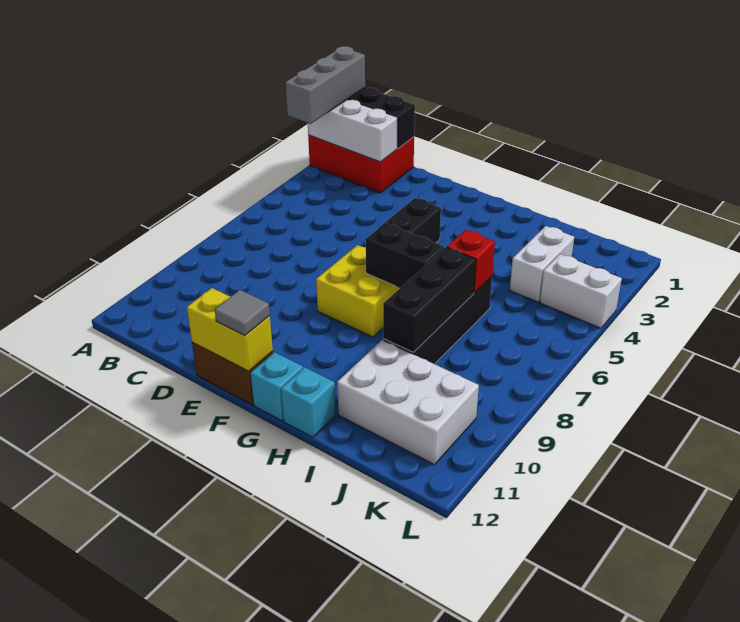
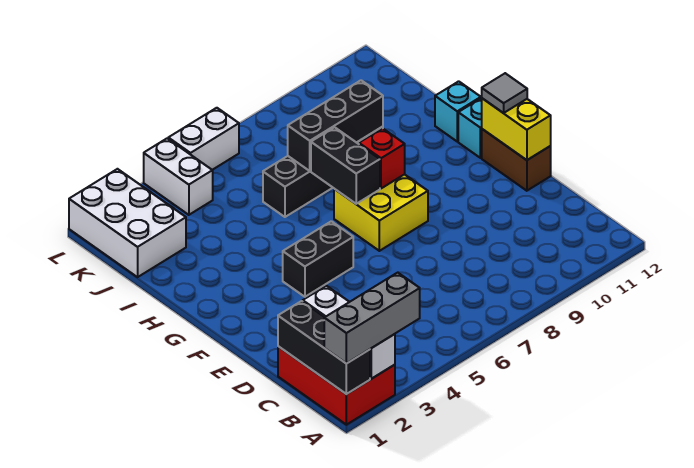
red brick I6 level 2 -> red brick G8 level 2
white brick I10:K11 level 1 -> white brick J1:L2 level 1
white brick J3:J4 level 1 -> white brick L5:L6 level 1

